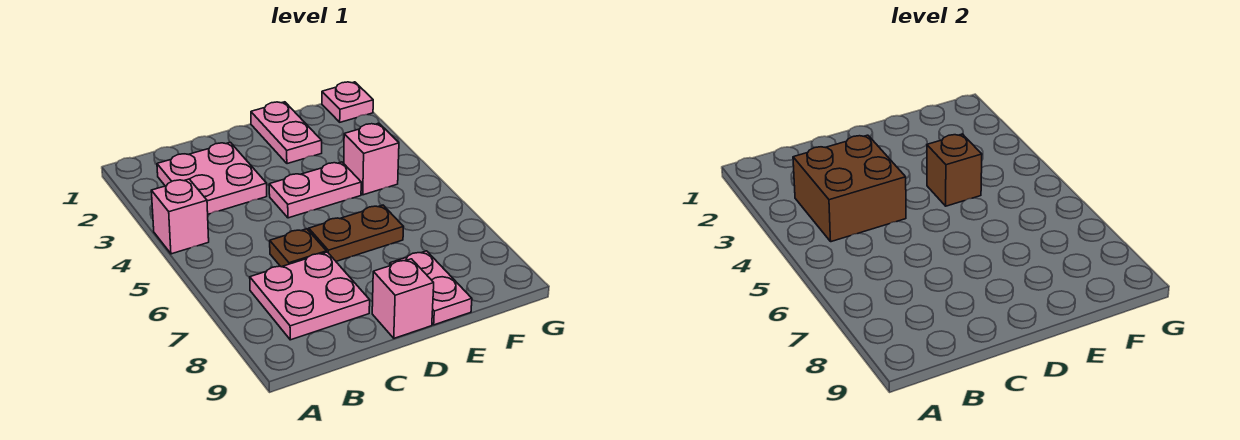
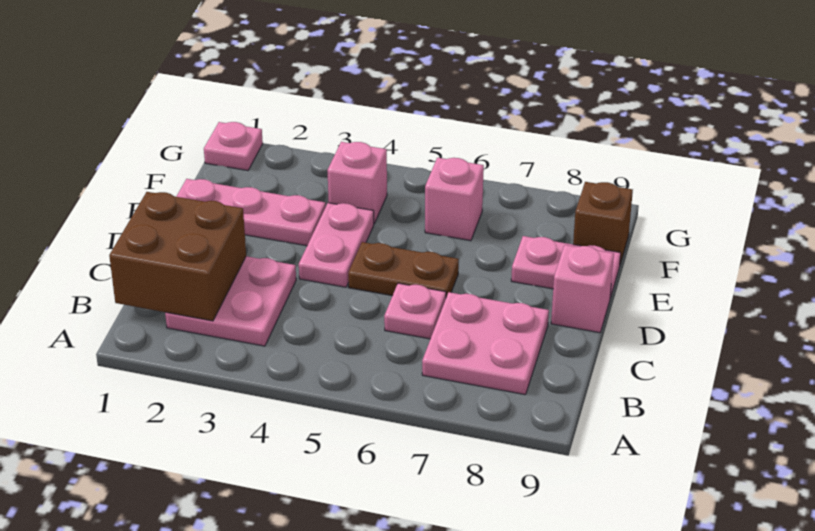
pink brick A4 level 1 -> pink brick F6 level 1
brown brick B3:C4 level 2 -> brown brick B1:C2 level 2
brown plate C6 level 1 -> pink plate C6 level 1
brown plate D6:E6 level 1 -> brown plate D5:D6 level 1
pink plate E1:E2 level 1 -> pink plate E1:E3 level 1
brown brick E4 level 2 -> brown brick F9 level 1

